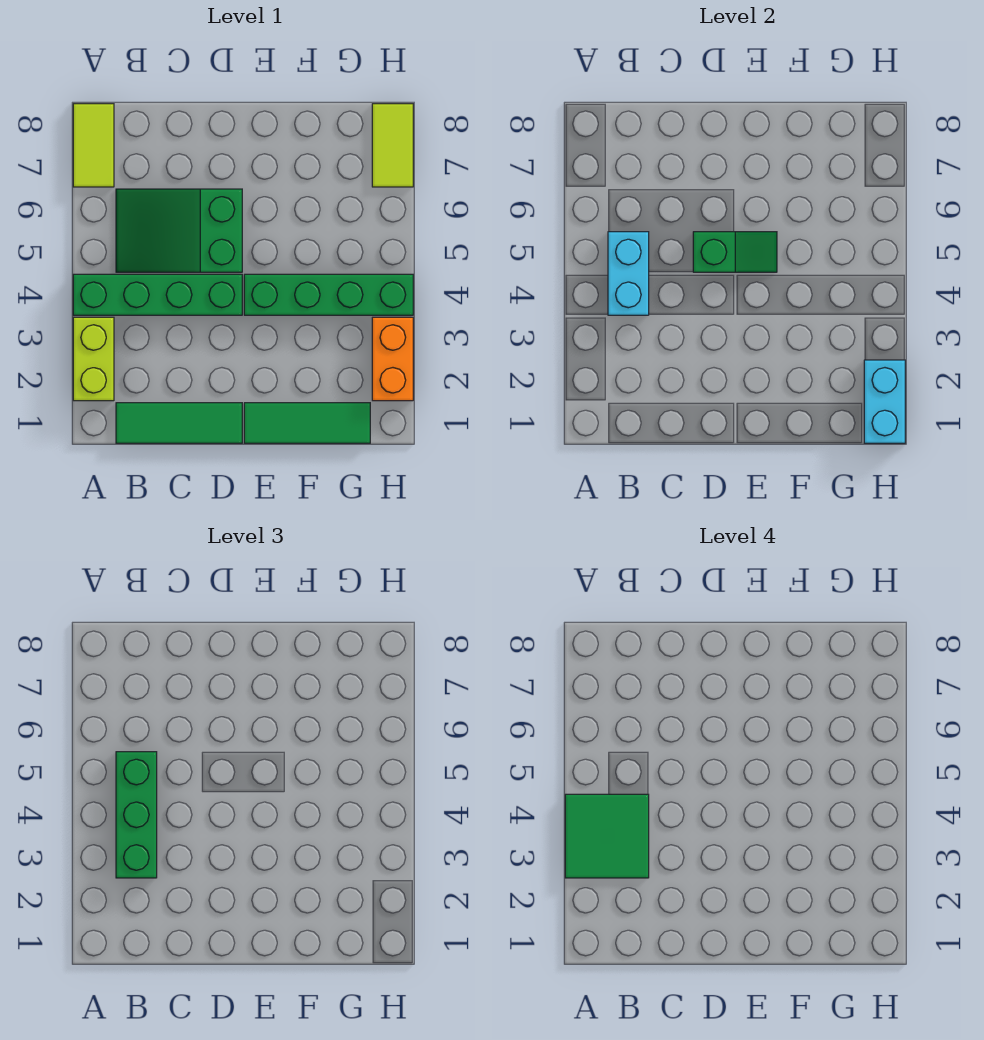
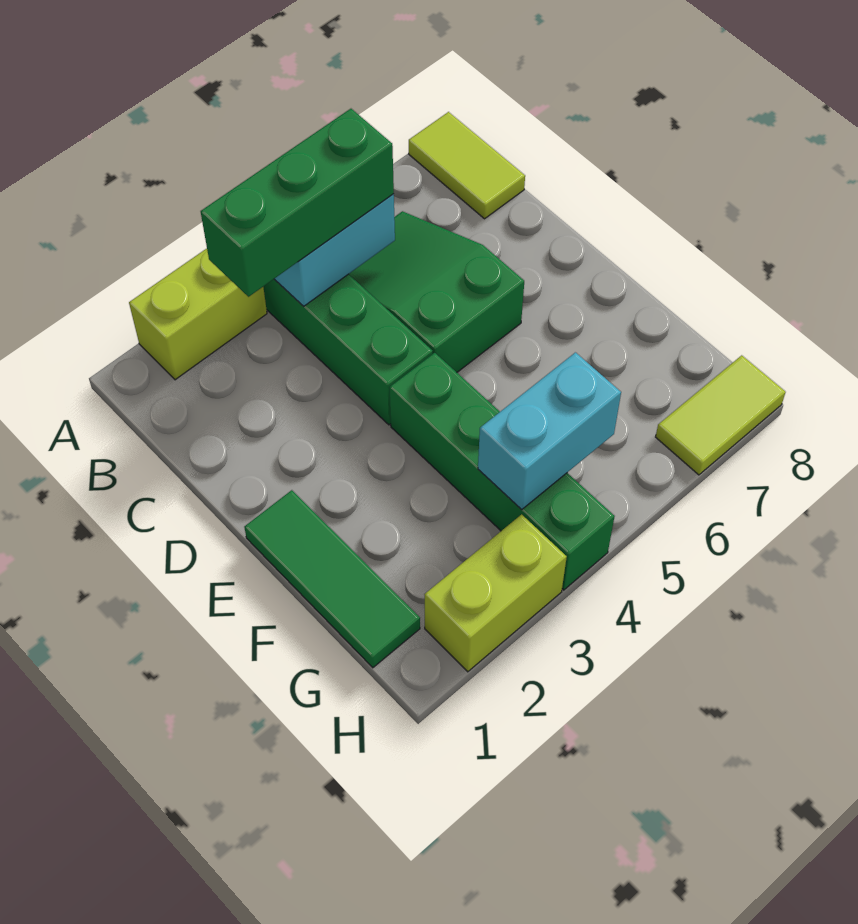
green tile A3:B4 level 4 -> none
lime tile A7:A8 level 1 -> lime tile A8:B8 level 1
green tile B1:D1 level 1 -> none
green slope D5:E5 level 2 top D -> none
cyan brick H1:H2 level 2 -> cyan brick G4:G5 level 2
orange brick H2:H3 level 1 -> lime brick H2:H3 level 1

